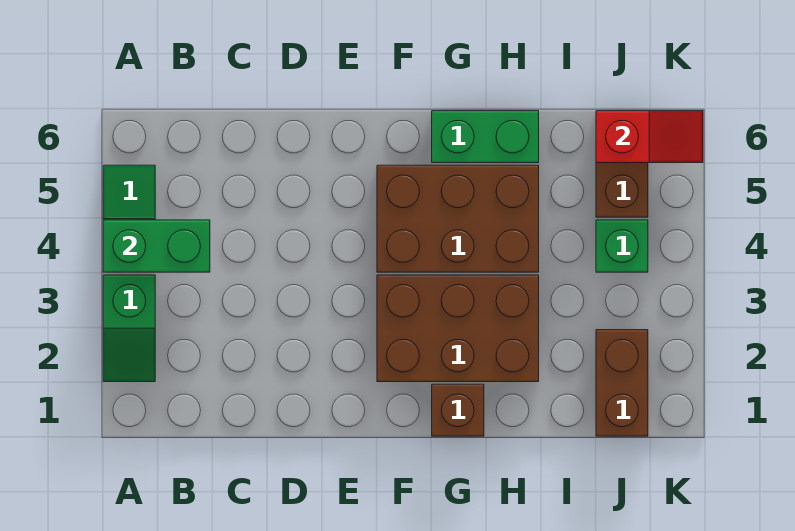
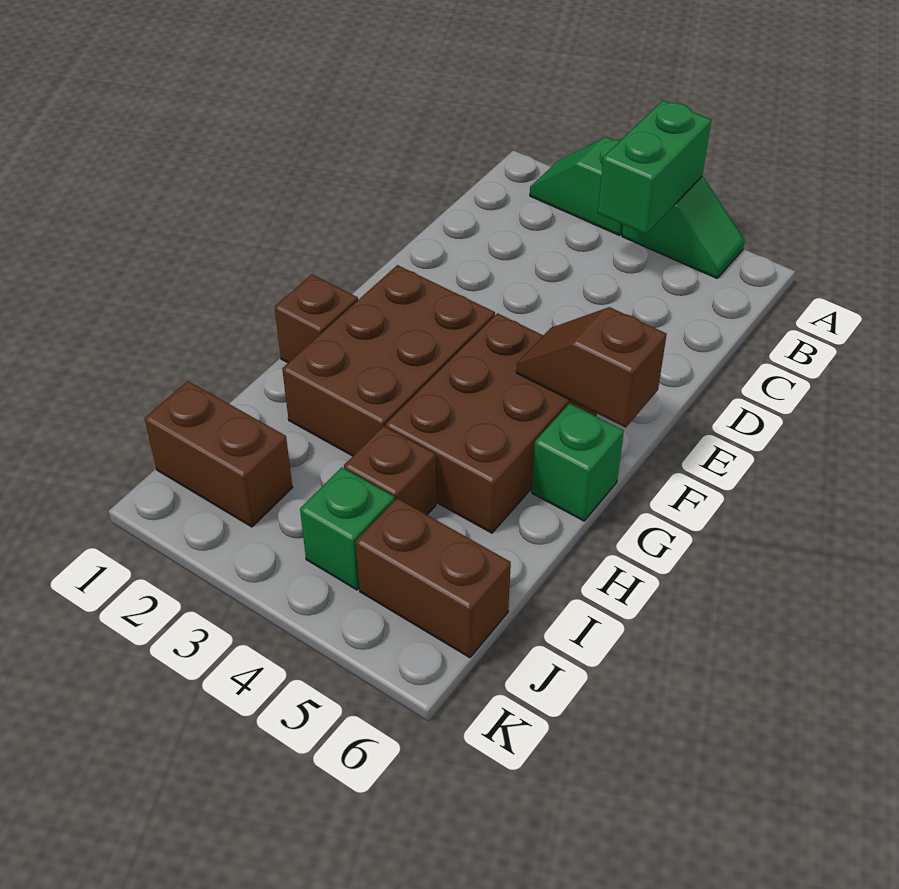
none -> brown slope F5:F6 level 2 top 6
green brick G6:H6 level 1 -> green brick G6 level 1
none -> brown brick I4 level 1
red slope J6:K6 level 2 top J -> none

